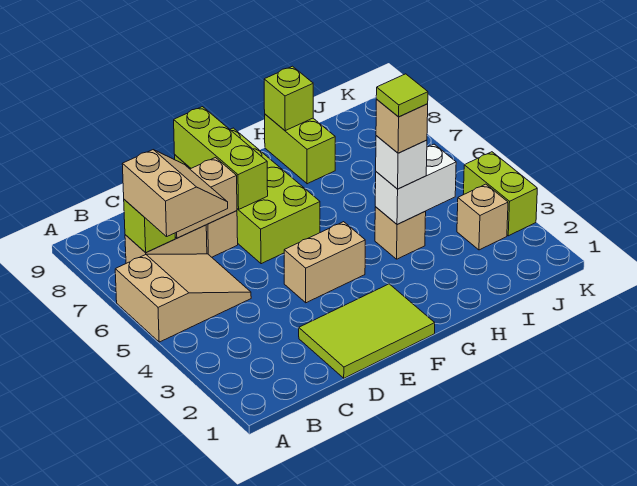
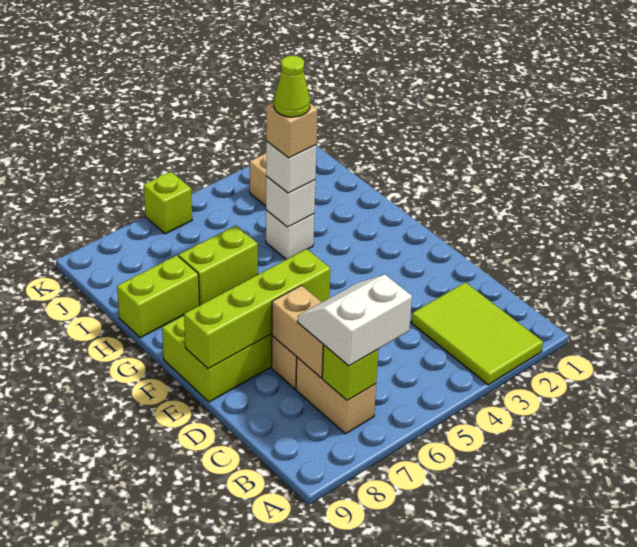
tan slope A5:C6 level 1 top A -> none
tan slope B6:C7 level 3 top B -> white slope B6:C7 level 3 top B
lime tile D1:F2 level 1 -> lime tile A2:C3 level 1
tan brick E4:F4 level 1 -> none
lime brick E7:E9 level 2 -> lime brick E6:E9 level 2
tan brick H4 level 1 -> white brick H4 level 1
white brick H4:I4 level 2 -> white brick H4 level 2
lime tile H4 level 5 -> lime cone H4 level 5
lime brick H9 level 2 -> lime brick K6 level 1
lime brick K3:K4 level 1 -> lime brick H6:H7 level 1

